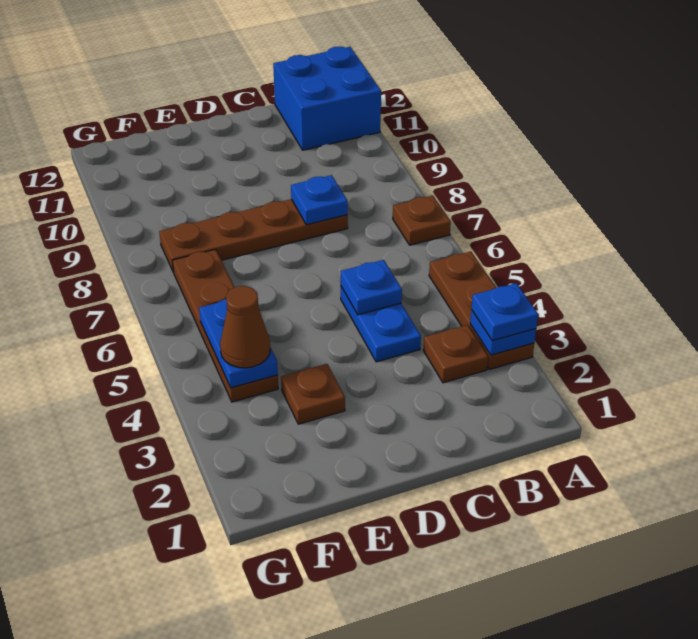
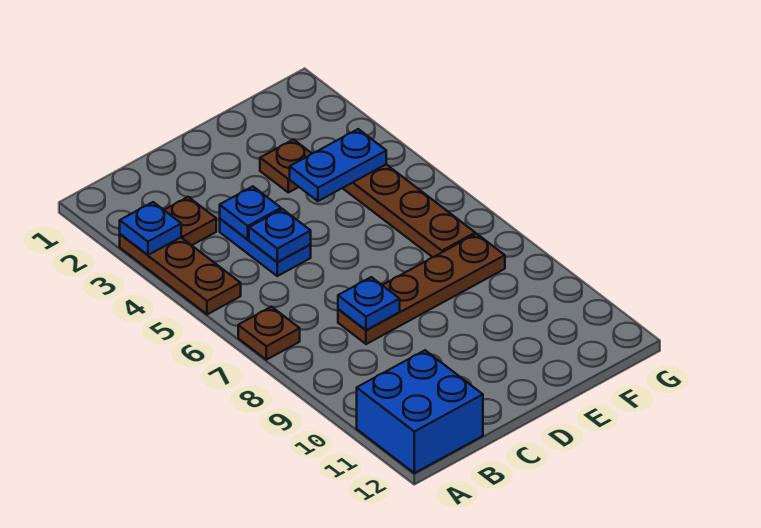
blue plate A3 level 3 -> blue plate C4 level 2
blue plate F4:F5 level 2 -> blue plate E4:F4 level 2
brown cone F4 level 3 -> none

